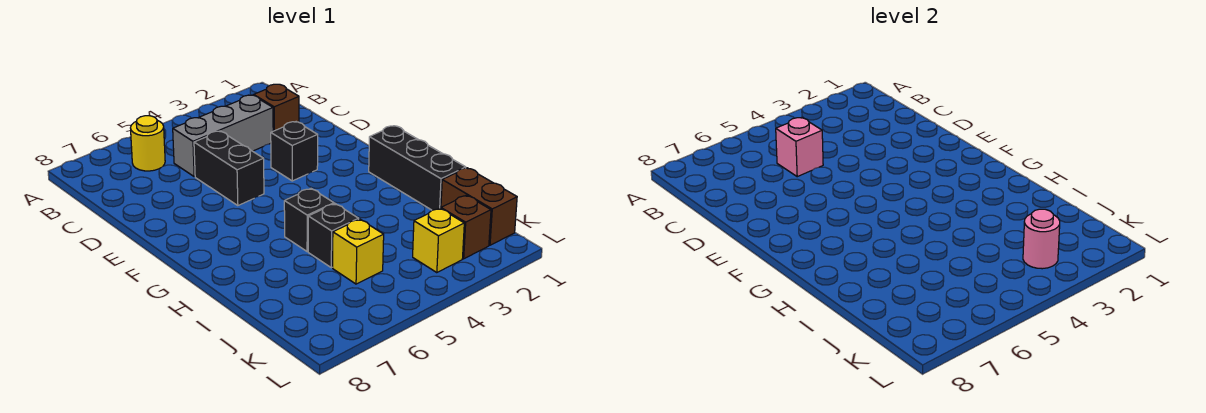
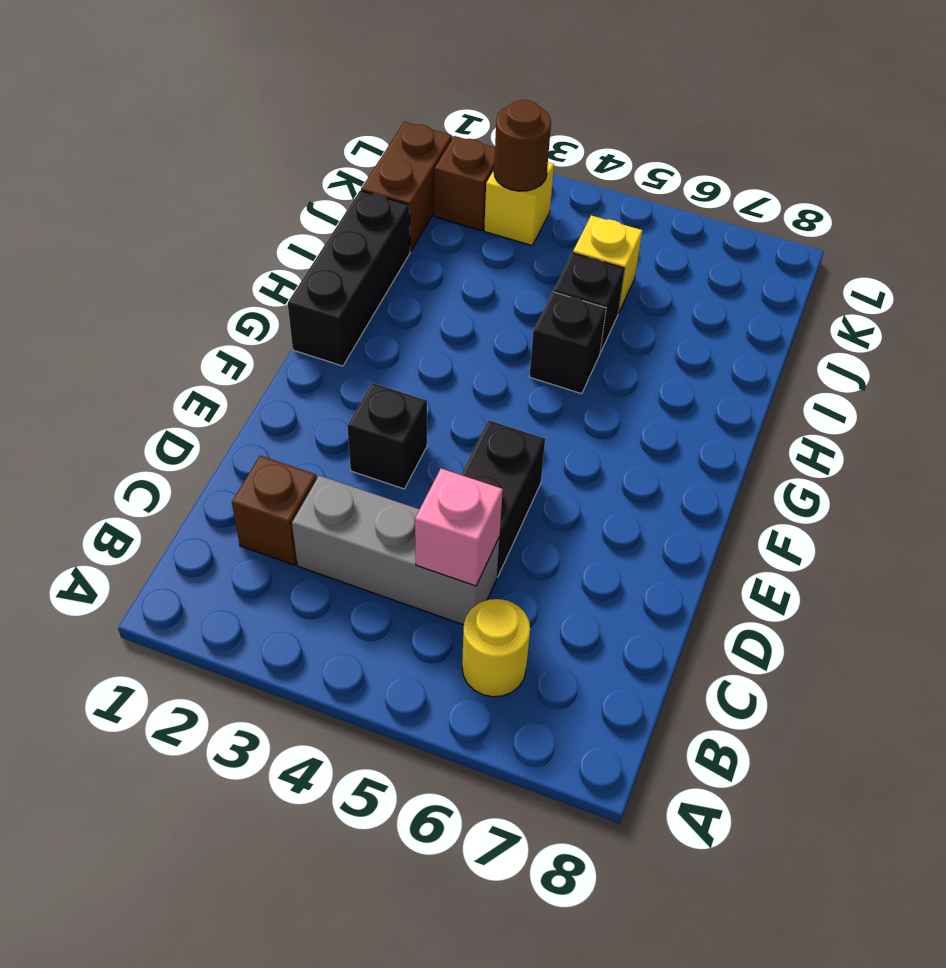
pink round brick K3 level 2 -> brown round brick K3 level 2

